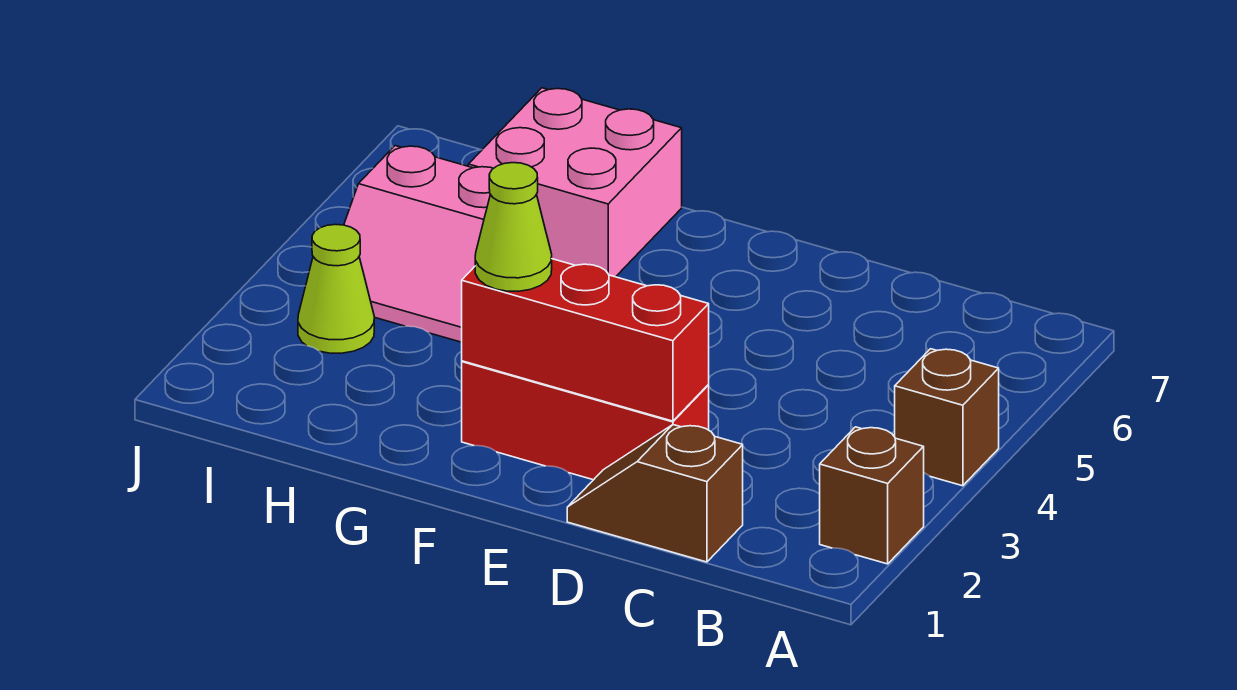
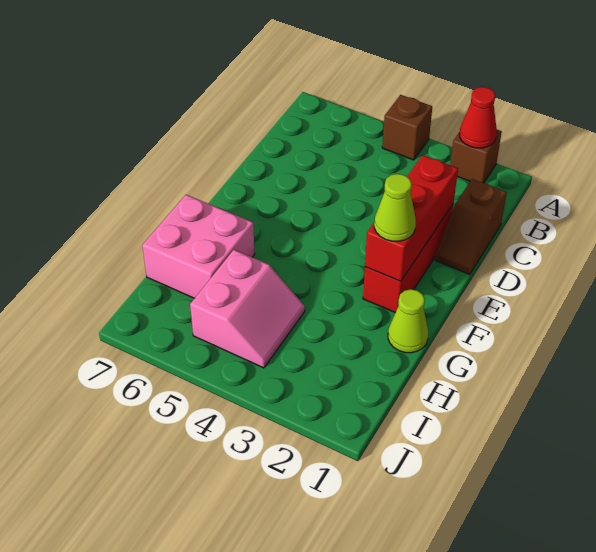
none -> red cone A2 level 2
lime cone I3 level 1 -> lime cone G1 level 1

